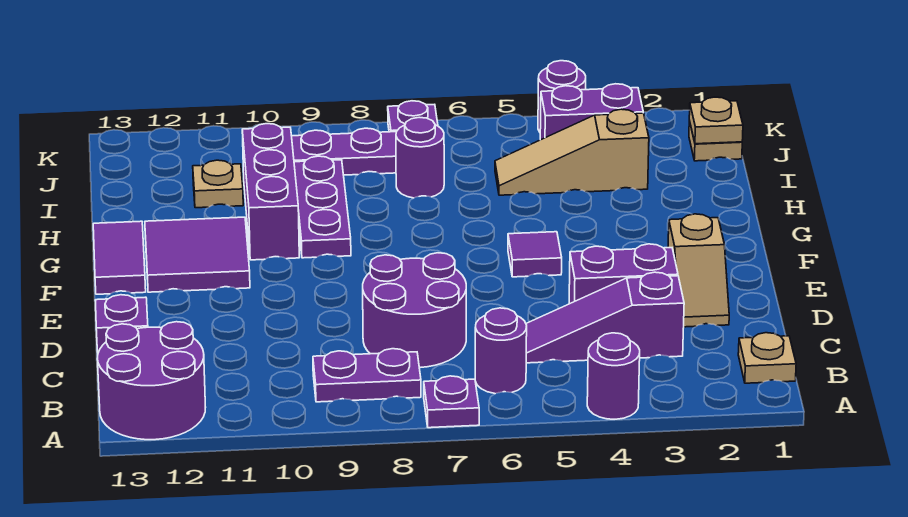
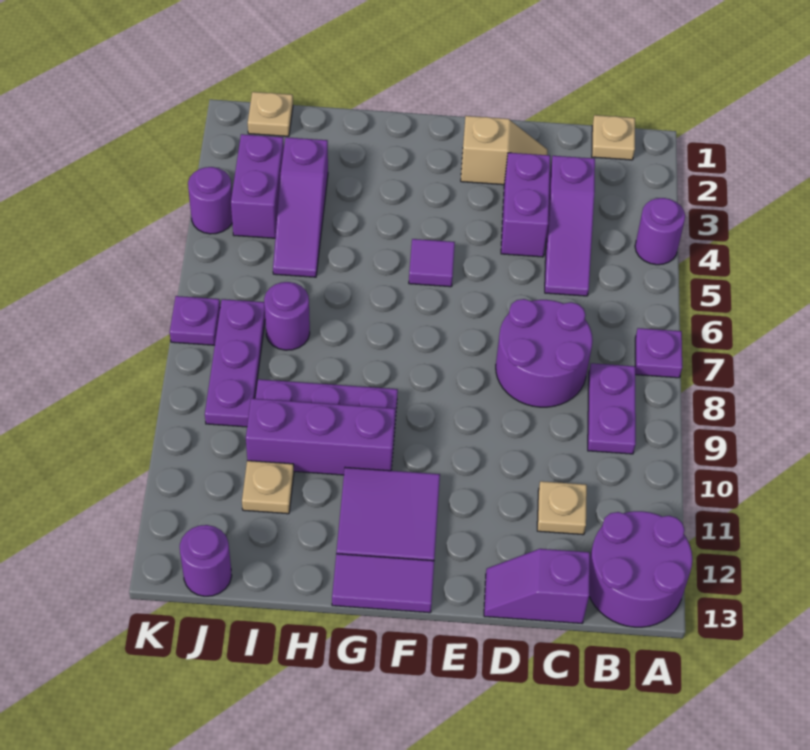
purple round brick B6 level 1 -> purple round brick J13 level 1
tan slope I3:I5 level 1 top 3 -> purple slope I3:I5 level 1 top 3
tan plate J1 level 2 -> tan plate C11 level 1

